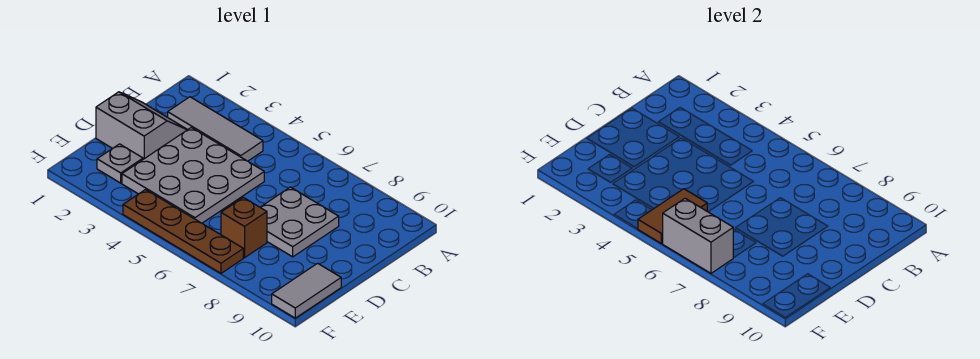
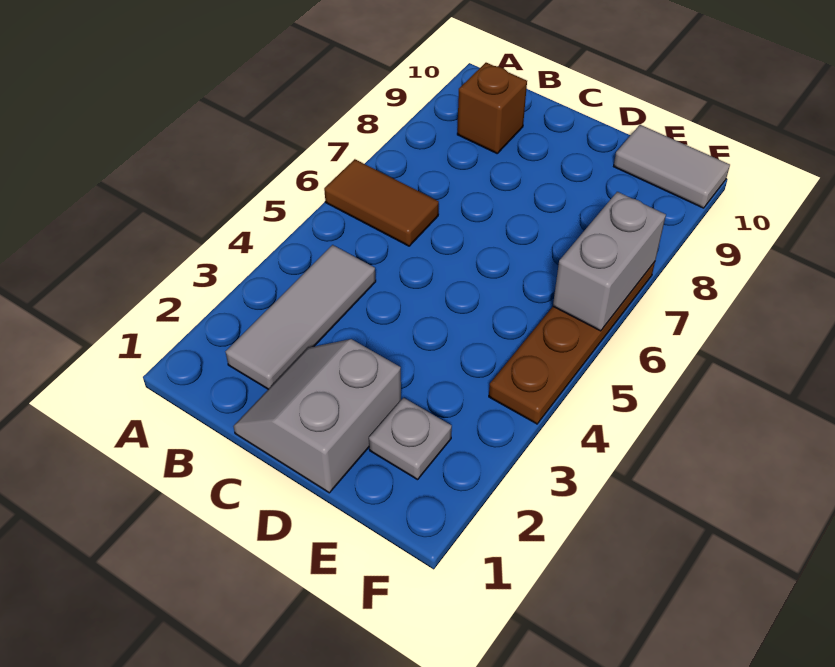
grey plate C3:E5 level 1 -> none
grey plate C7:D8 level 1 -> none
brown tile E5:F5 level 2 -> brown tile A6:B6 level 1
brown brick E7 level 1 -> brown brick B9 level 1

